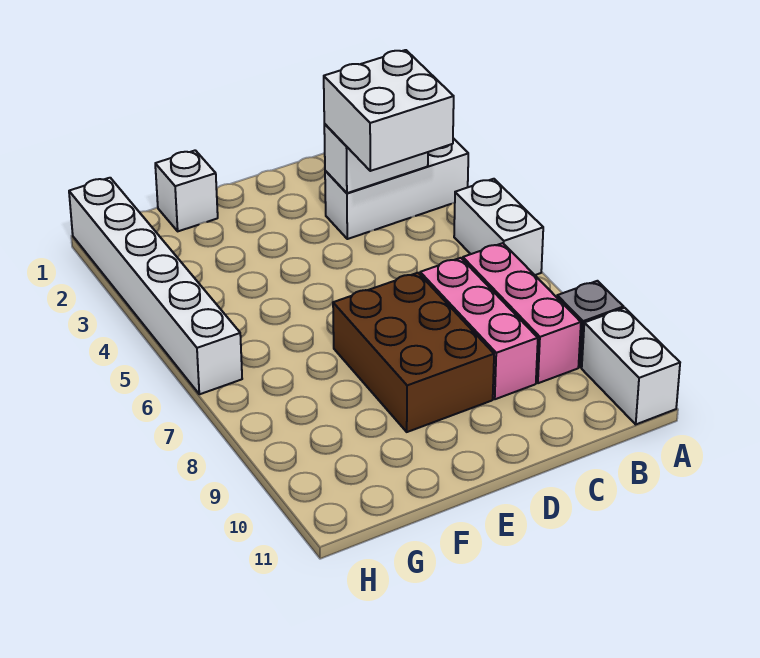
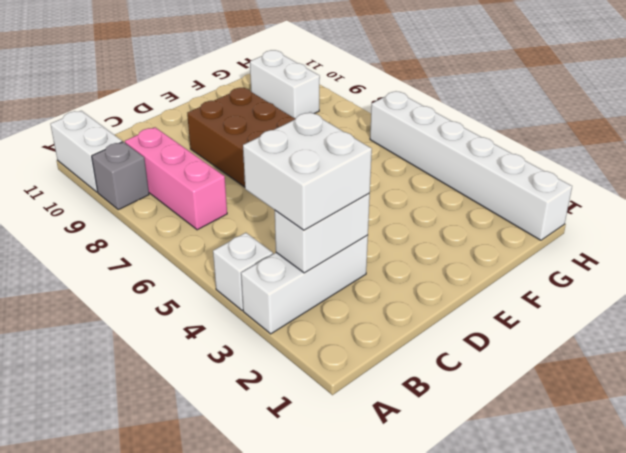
white brick A5:A6 level 1 -> white brick G9:G10 level 1
pink brick C7:C9 level 1 -> none
white brick F1 level 1 -> white brick A4 level 1

